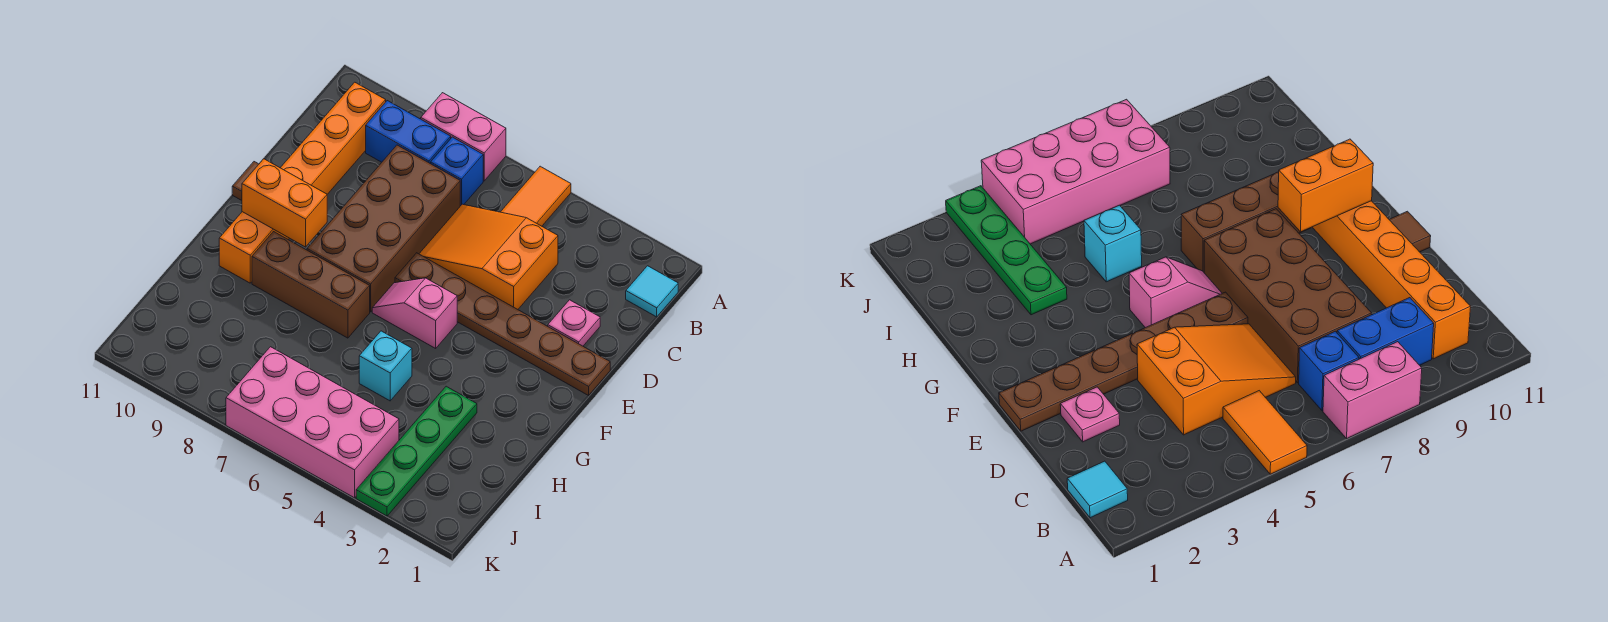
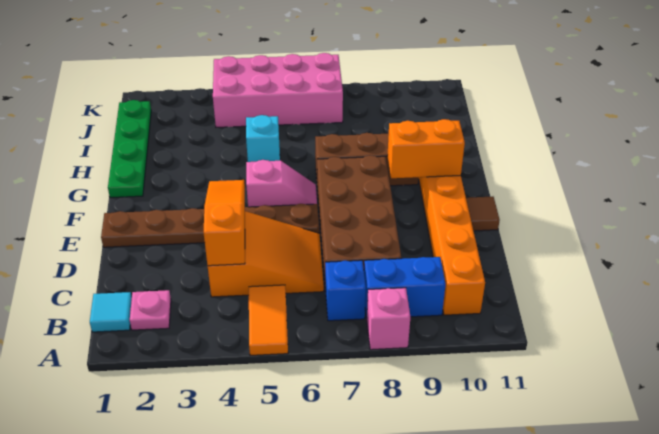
pink brick A7:A8 level 1 -> pink brick A8 level 1
none -> orange slope C4:E4 level 2 top C
pink plate D2 level 1 -> pink plate B2 level 1
green plate H3:K3 level 1 -> green plate G1:J1 level 1

